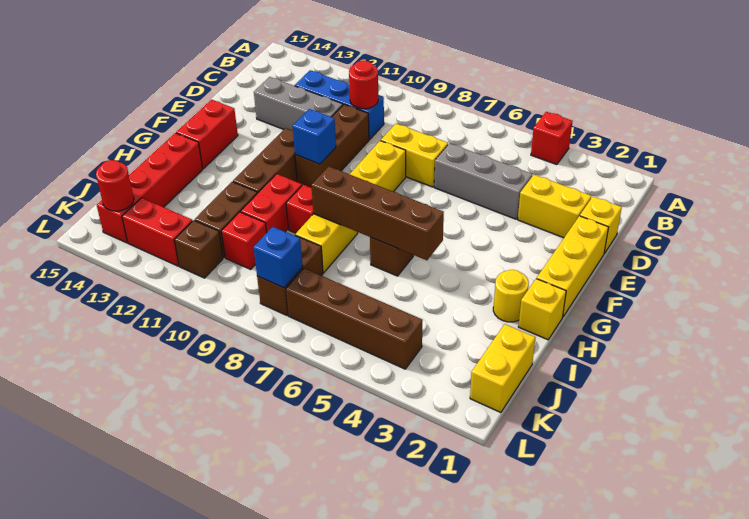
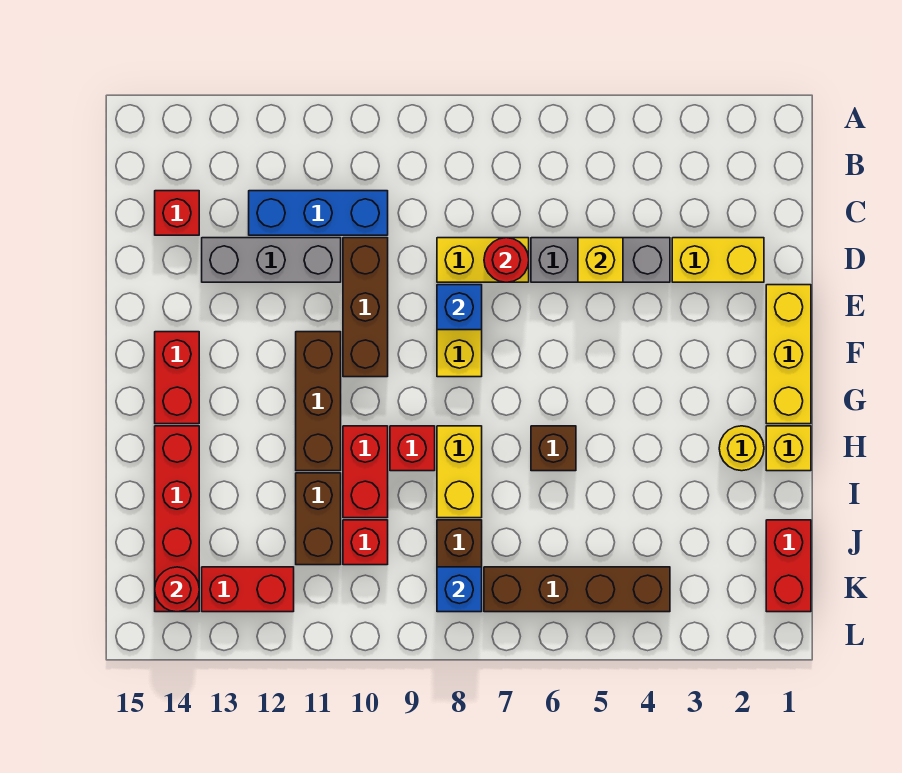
red brick A4 level 1 -> red brick C14 level 1
red round brick C10 level 2 -> red round brick D7 level 2
yellow brick D1 level 1 -> yellow brick D5 level 2
blue brick F10 level 2 -> blue brick E8 level 2
brown brick H5:H8 level 2 -> none
yellow brick J1:K1 level 1 -> red brick J1:K1 level 1
brown brick K11 level 1 -> none

